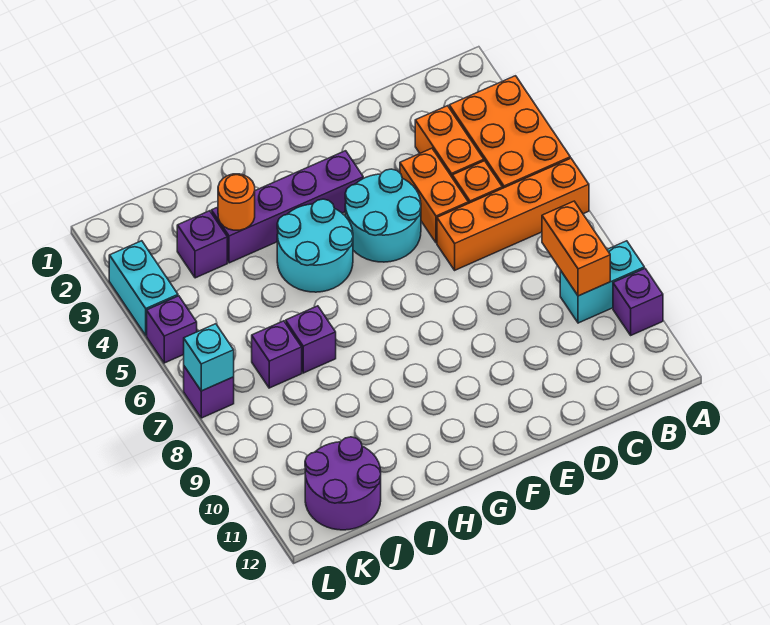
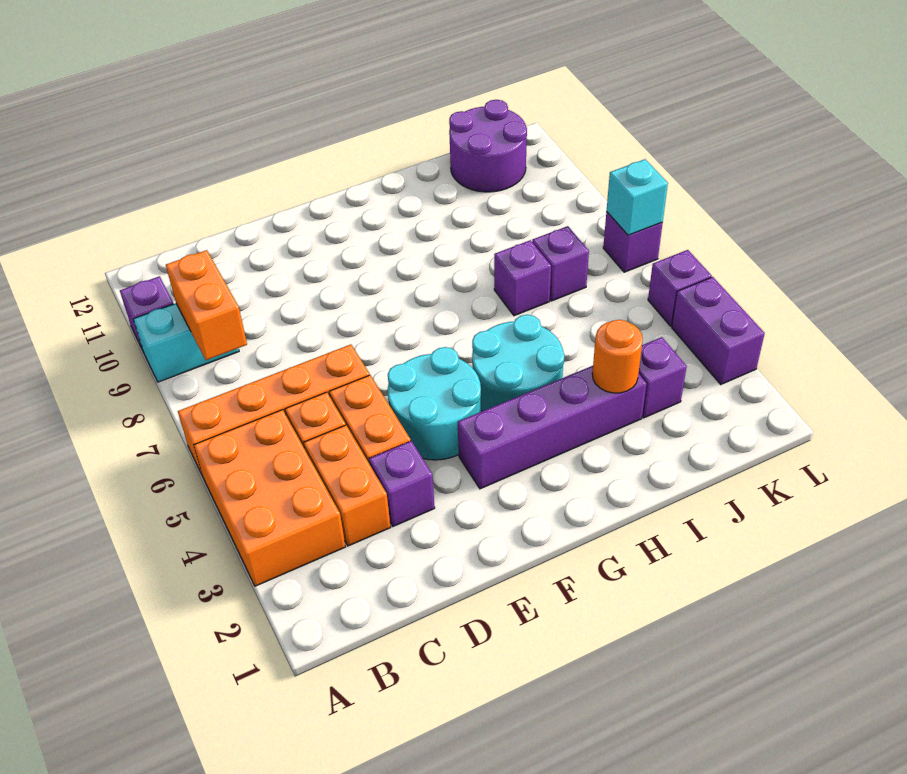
none -> purple brick D3 level 1
cyan brick L3:L4 level 1 -> purple brick L3:L4 level 1

